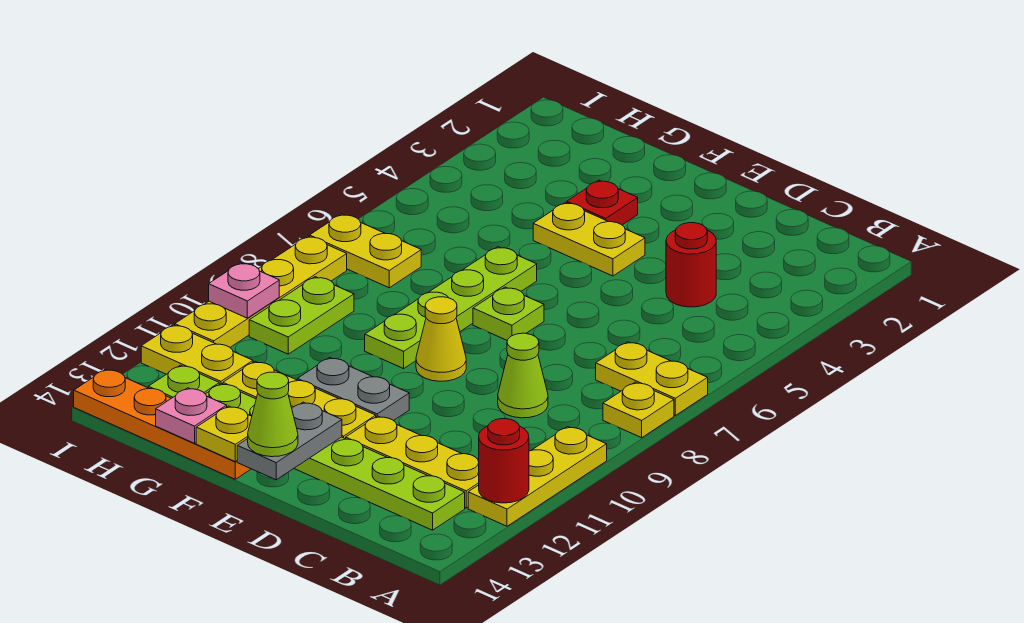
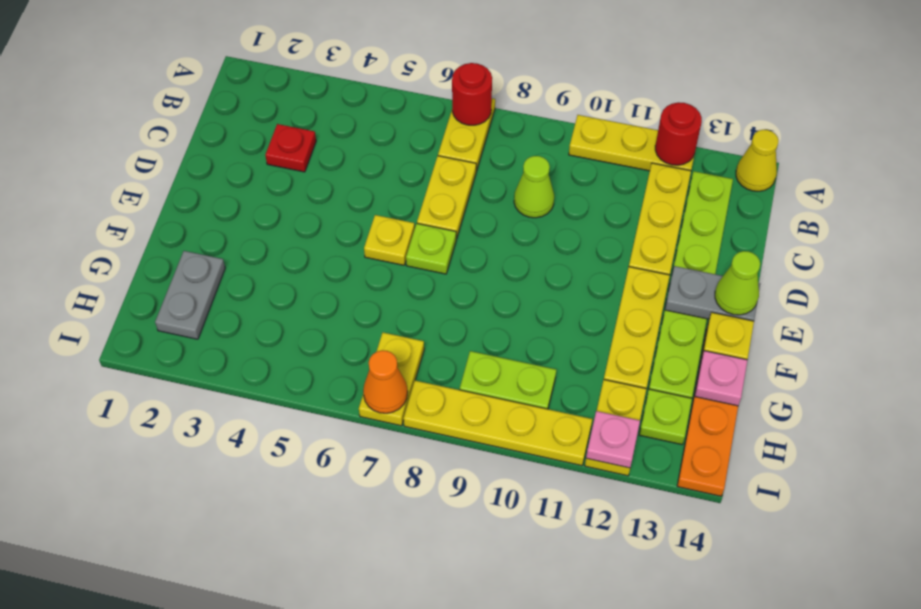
yellow plate A8 level 1 -> yellow plate E6 level 1
red round brick C4 level 1 -> red round brick A7 level 2
yellow plate E4:F4 level 1 -> yellow plate C7:D7 level 1
yellow cone E9 level 1 -> yellow cone A14 level 1
grey plate E11:F11 level 1 -> grey plate G2:H2 level 1
red plate F3 level 1 -> red plate C3 level 1
lime plate F6:F9 level 1 -> none
none -> orange cone I7 level 2
pink plate I10 level 2 -> pink plate I12 level 2

